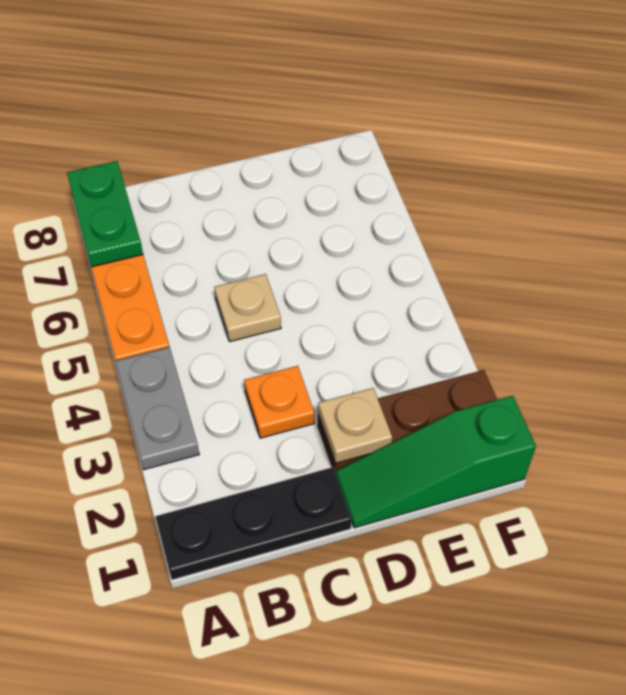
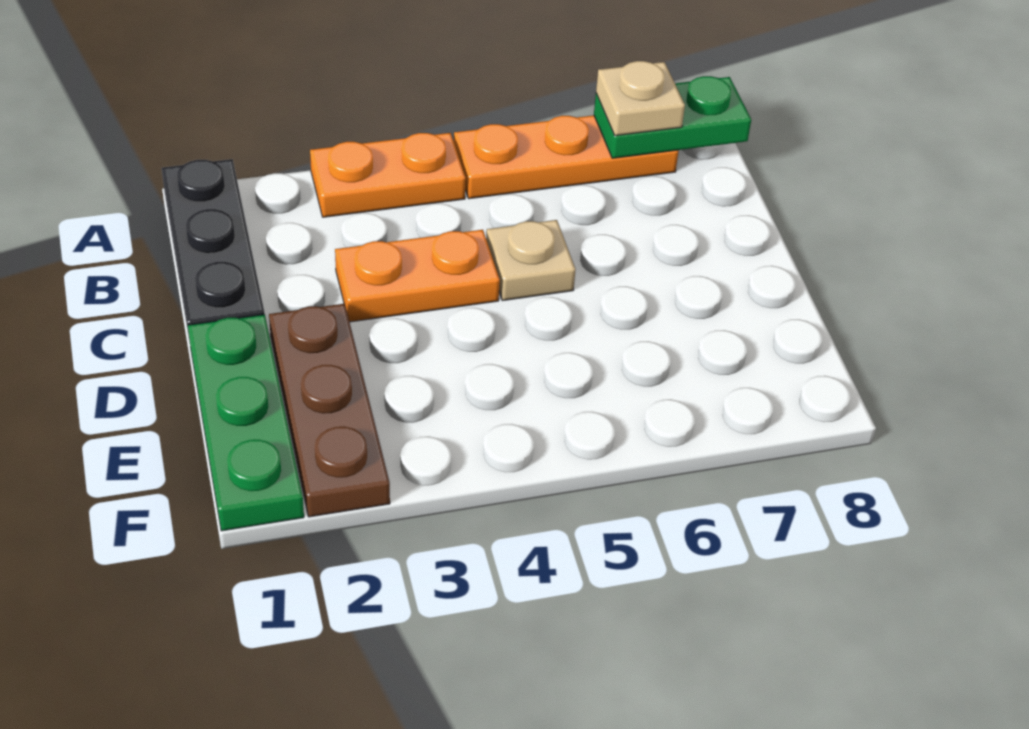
grey plate A3:A4 level 1 -> orange plate A3:A4 level 1
orange plate C3 level 1 -> orange plate C3:C4 level 1
green slope D1:F1 level 1 top F -> green plate D1:F1 level 1
tan plate D2 level 2 -> tan plate A7 level 3

